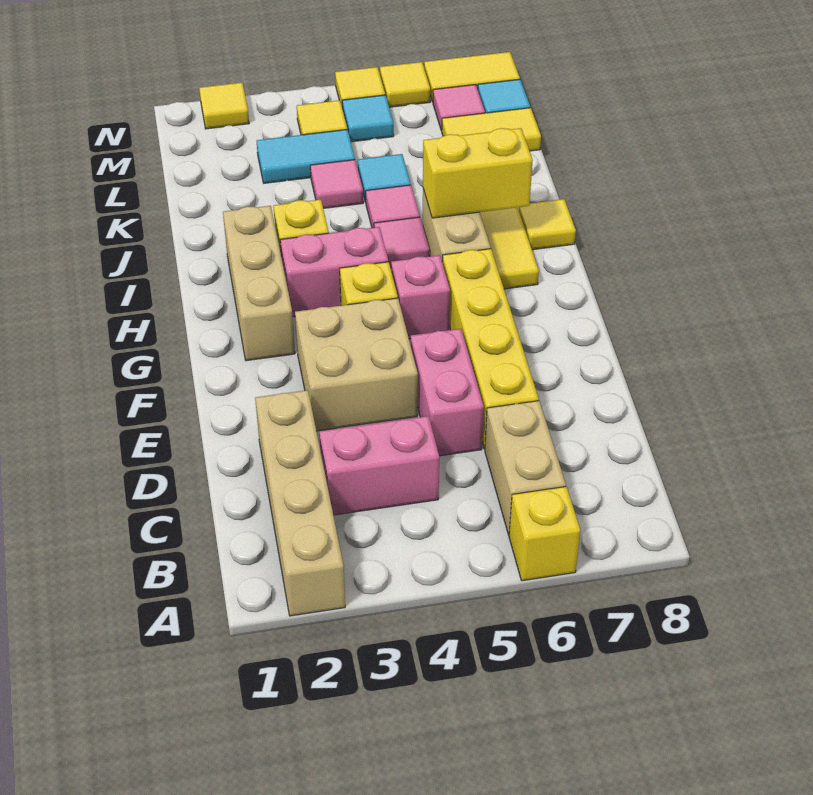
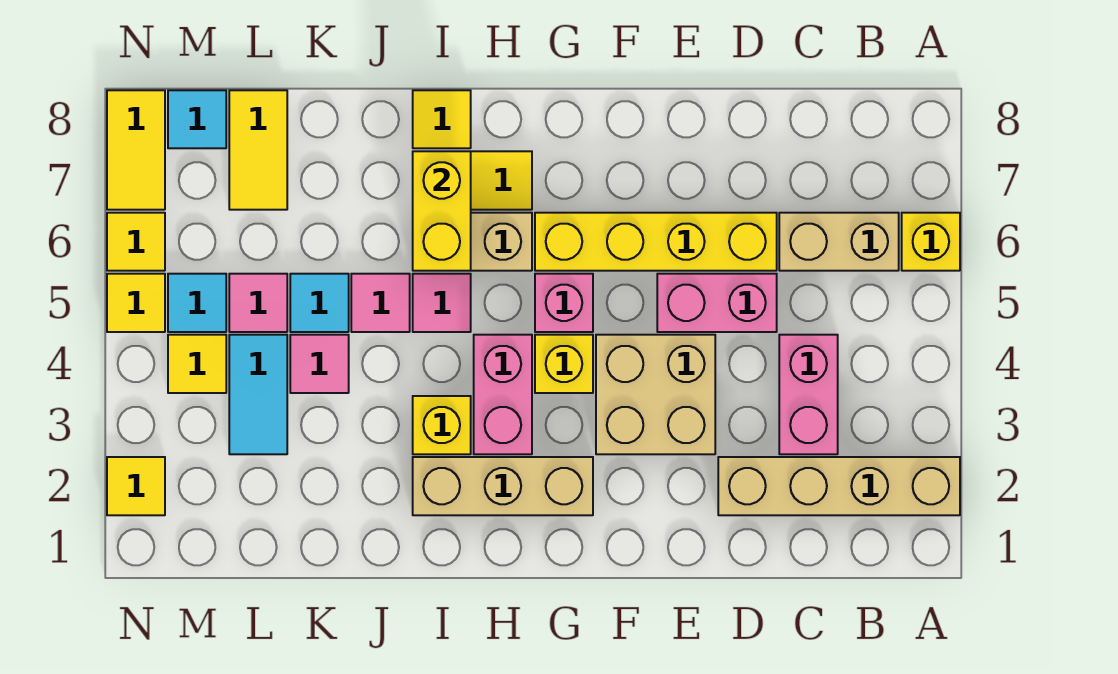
pink tile M7 level 1 -> pink tile L5 level 1

